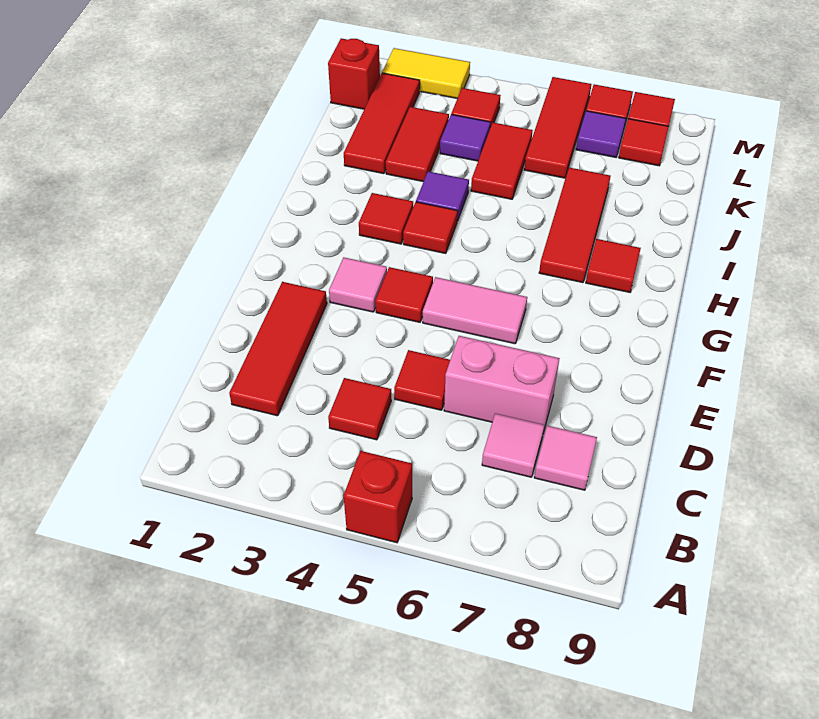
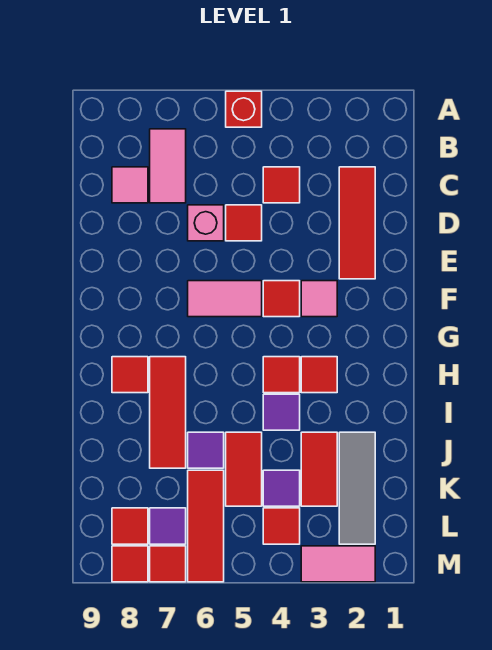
pink tile C7 level 1 -> pink tile B7:C7 level 1
pink brick D6:D7 level 1 -> pink brick D6 level 1
red tile J2:L2 level 1 -> grey tile J2:L2 level 1
none -> purple tile J6 level 1
red brick L1 level 1 -> none
yellow tile M2:M3 level 1 -> pink tile M2:M3 level 1

